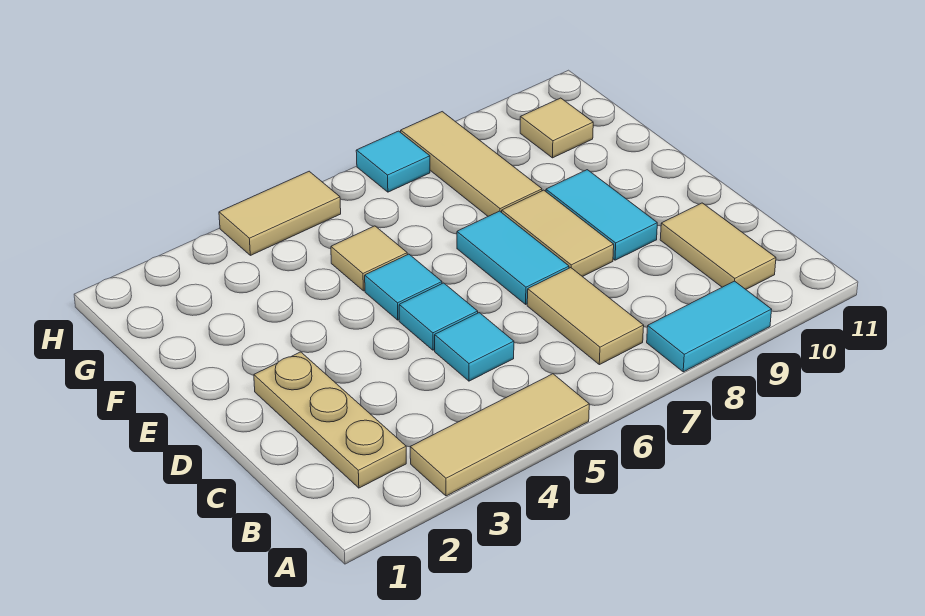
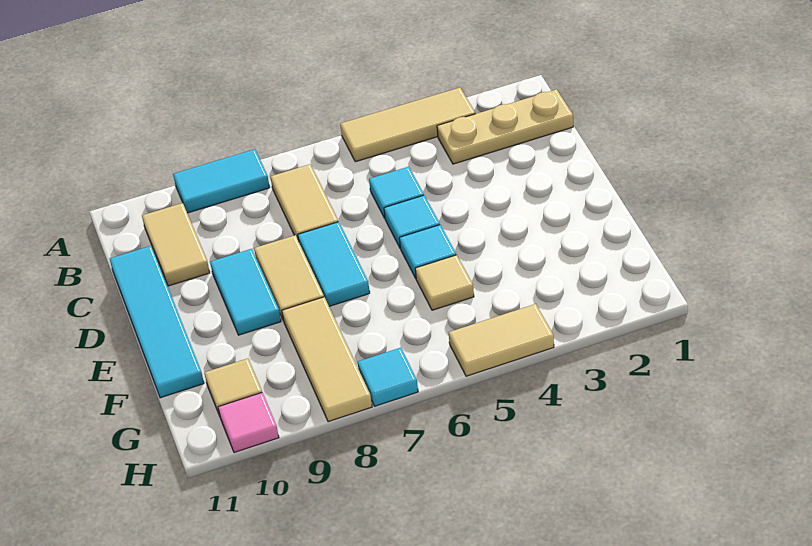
tan plate B2:D2 level 1 -> tan plate B1:B3 level 1
none -> cyan tile C11:F11 level 1
none -> pink tile H10 level 1

